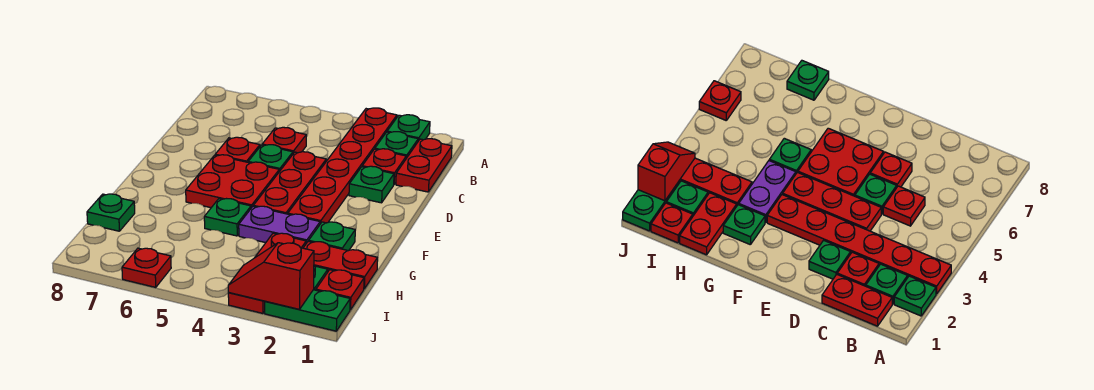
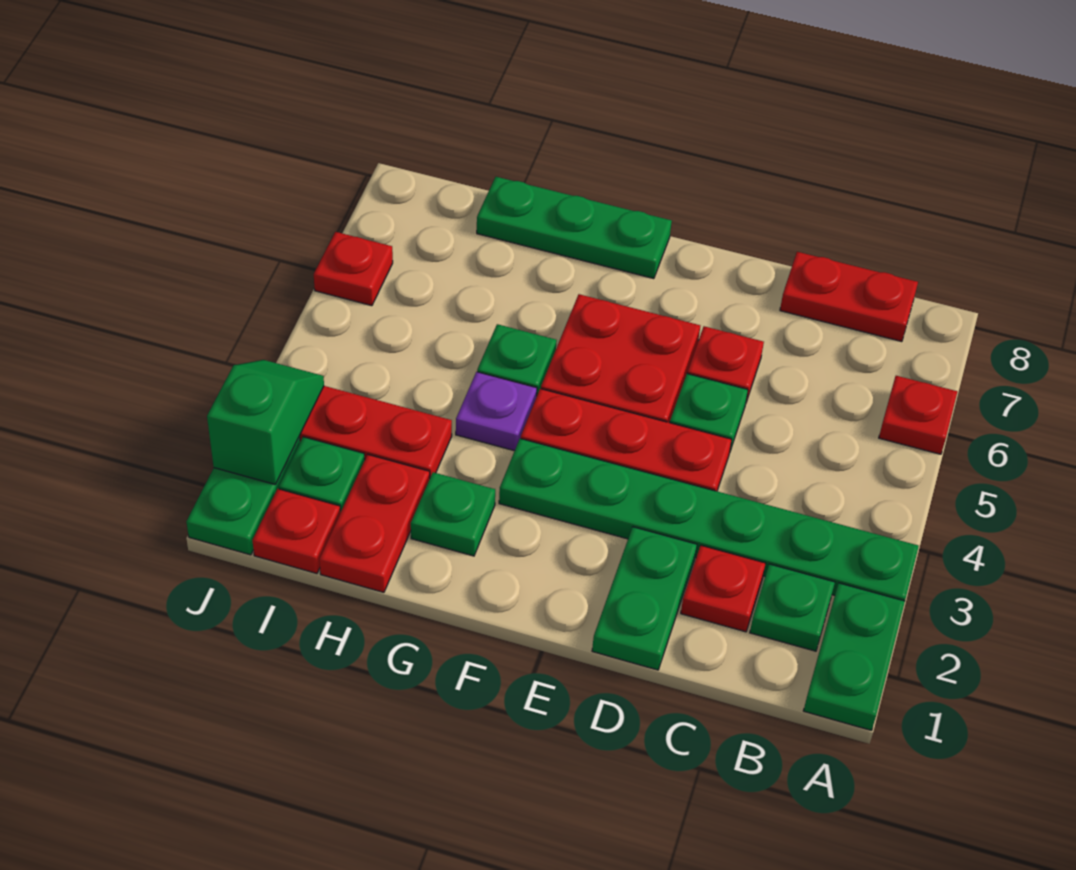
green plate A2 level 1 -> green plate A1:A2 level 1
red plate A3:F3 level 1 -> green plate A3:F3 level 1
red plate B1:C1 level 1 -> red plate B8:C8 level 1
red plate C5 level 1 -> red plate A6 level 1
green plate D2 level 1 -> green plate D1:D2 level 1
purple plate G3:G4 level 1 -> purple plate G4 level 1
green plate H8 level 1 -> green plate F8:H8 level 1
red slope J2:J3 level 2 top 2 -> green slope J2:J3 level 2 top 2

